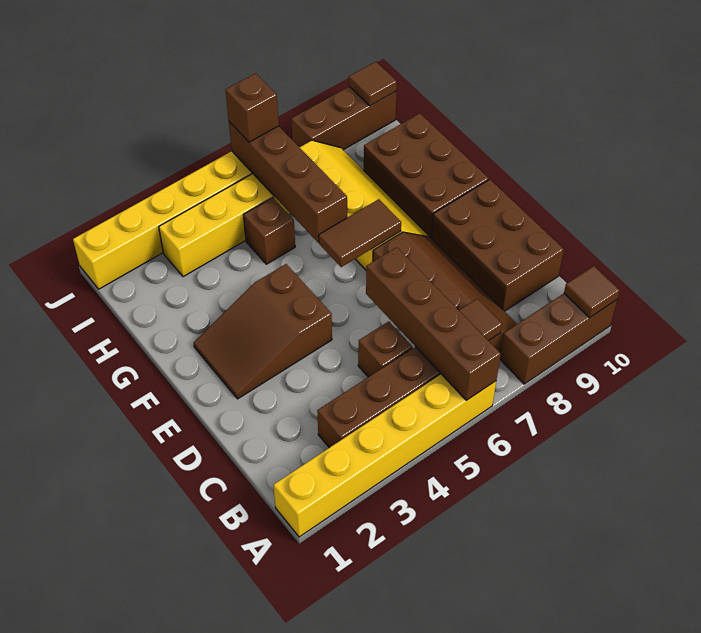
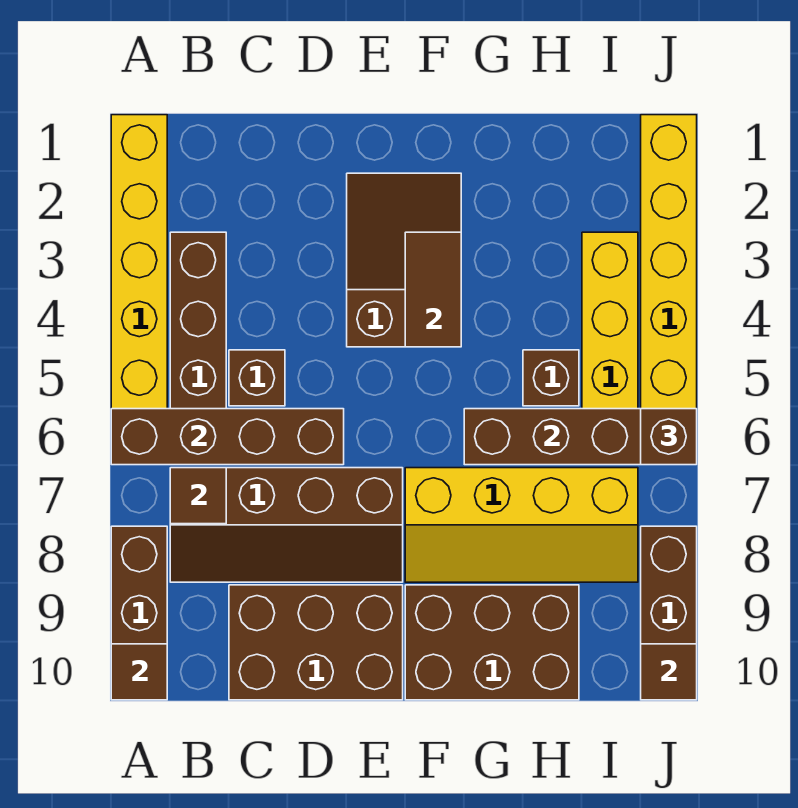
brown tile F6:F7 level 2 -> brown tile F3:F4 level 2

